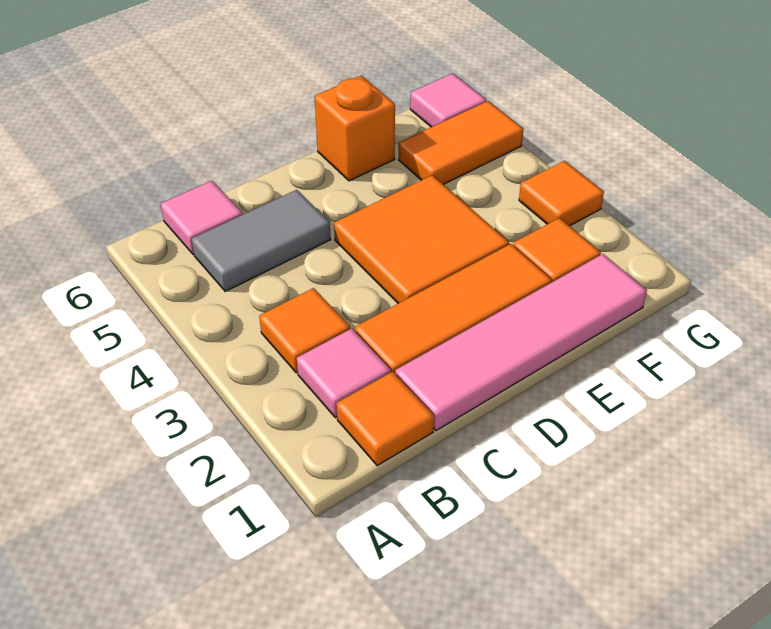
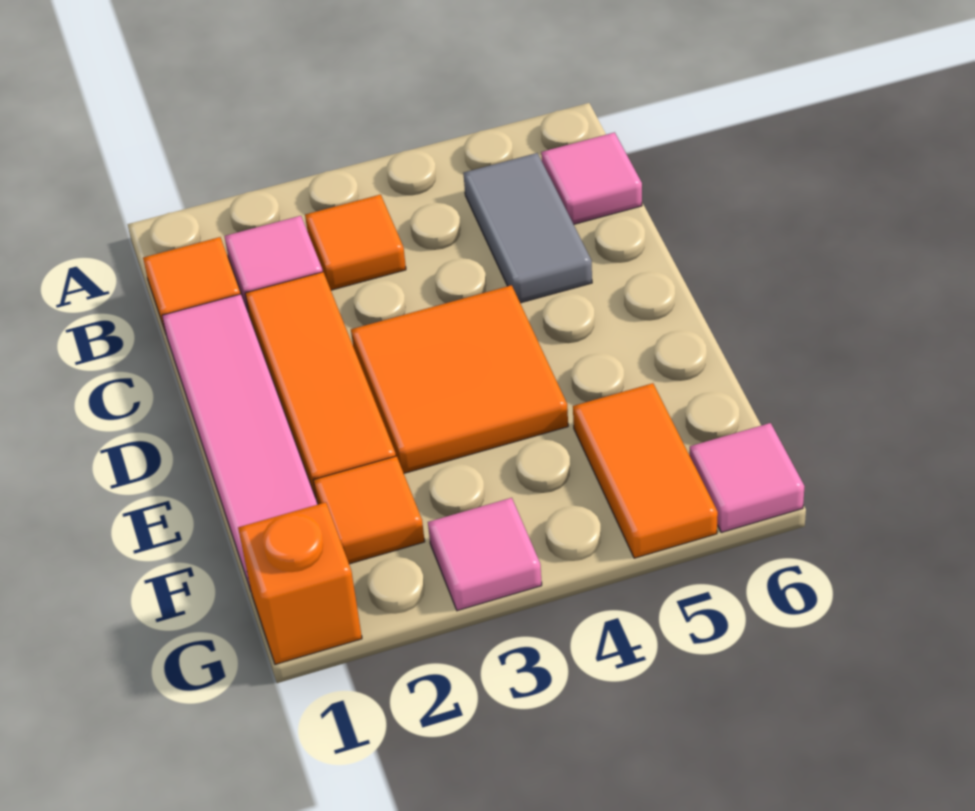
orange brick E6 level 1 -> orange brick G1 level 1
orange tile G3 level 1 -> pink tile G3 level 1

